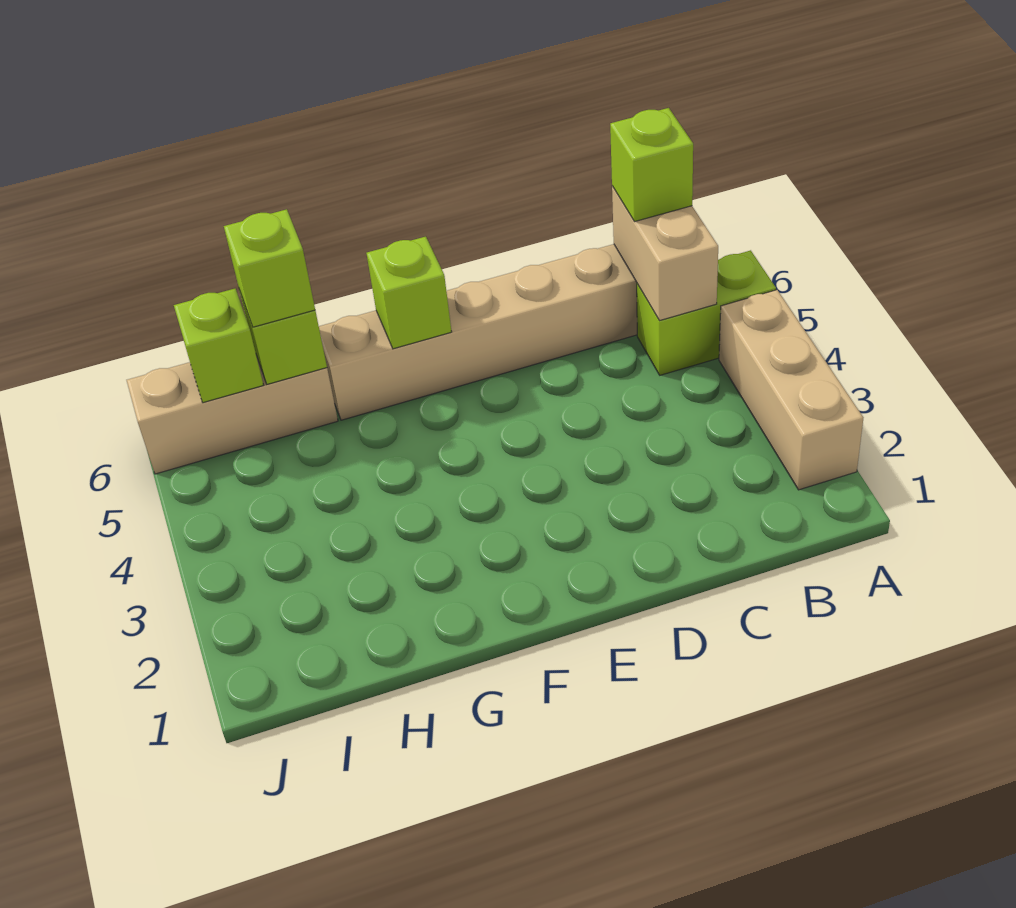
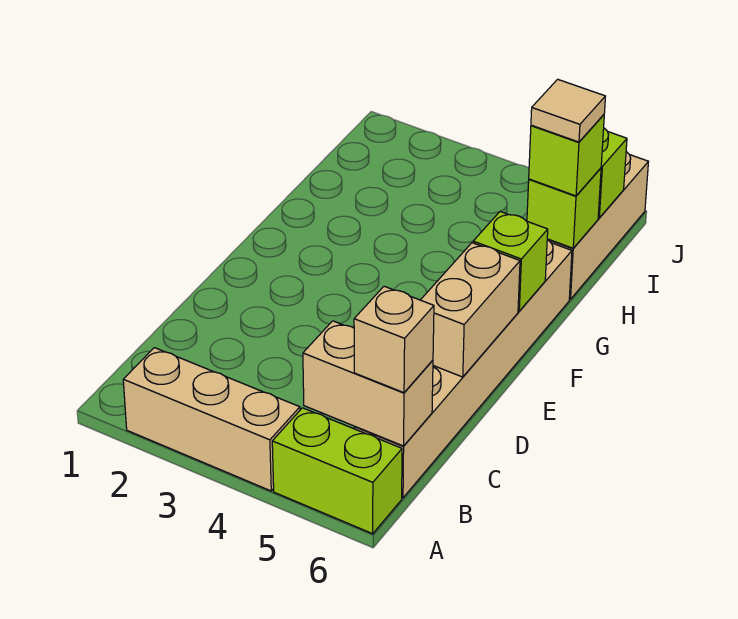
lime brick A5:B5 level 1 -> lime brick A5:A6 level 1
lime brick B6 level 3 -> tan brick B6 level 3
none -> tan brick D6:E6 level 2
none -> tan tile H6 level 4

